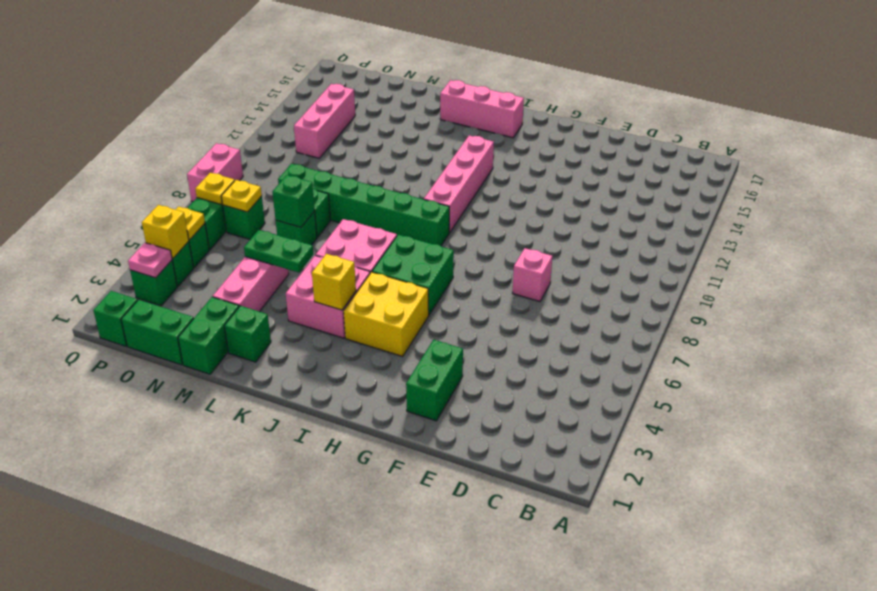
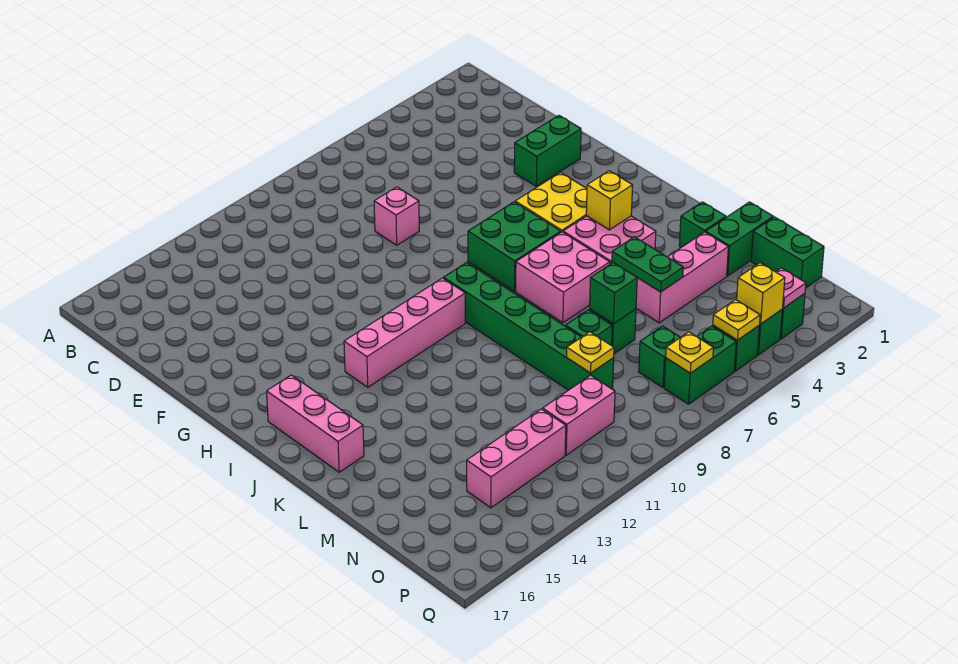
yellow plate O7 level 2 -> yellow plate N9 level 2
green brick P1 level 1 -> none
pink brick Q8:Q9 level 1 -> pink brick O10:O11 level 1

